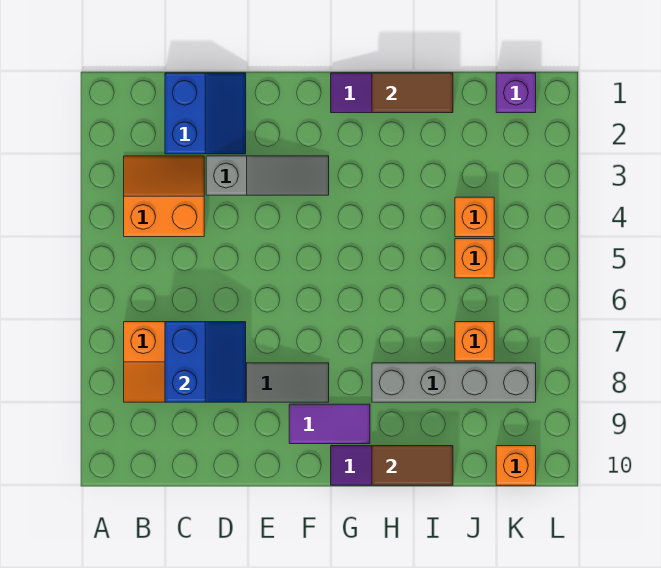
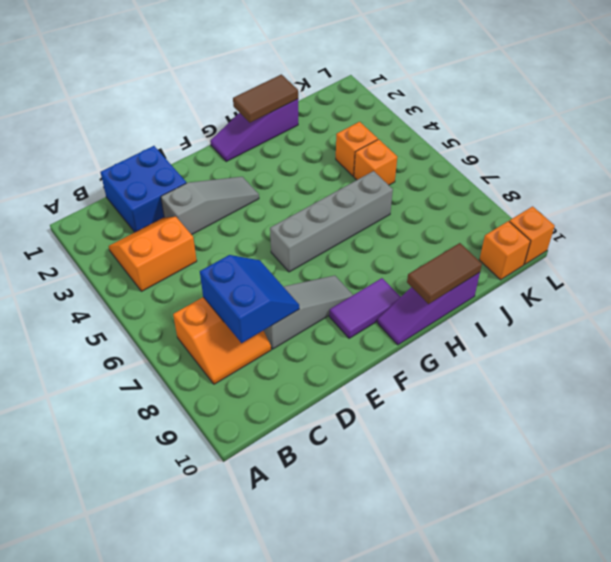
blue slope C1:D2 level 1 top C -> blue brick C1:D2 level 1
grey brick H8:K8 level 1 -> grey brick F6:I6 level 1
orange brick J7 level 1 -> orange brick L10 level 1
purple brick K1 level 1 -> none

